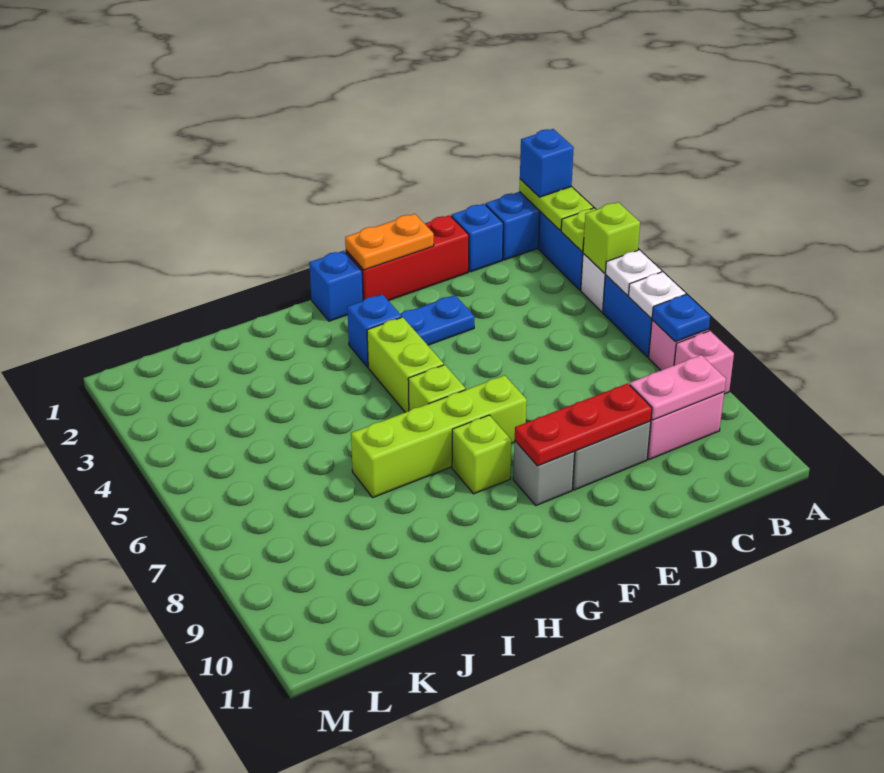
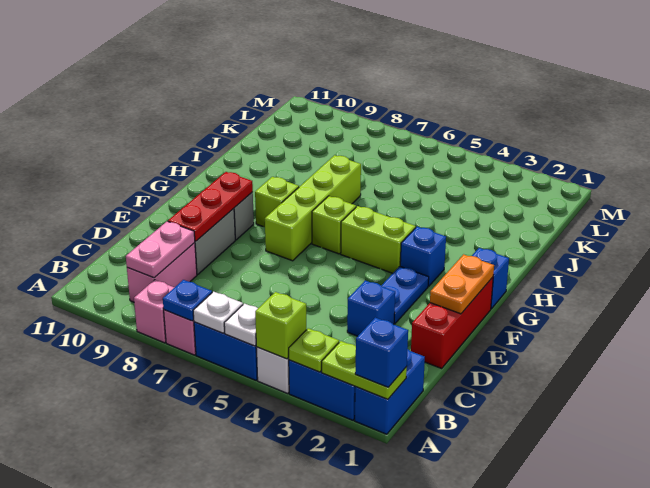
blue brick C1 level 1 -> blue brick D3 level 1

